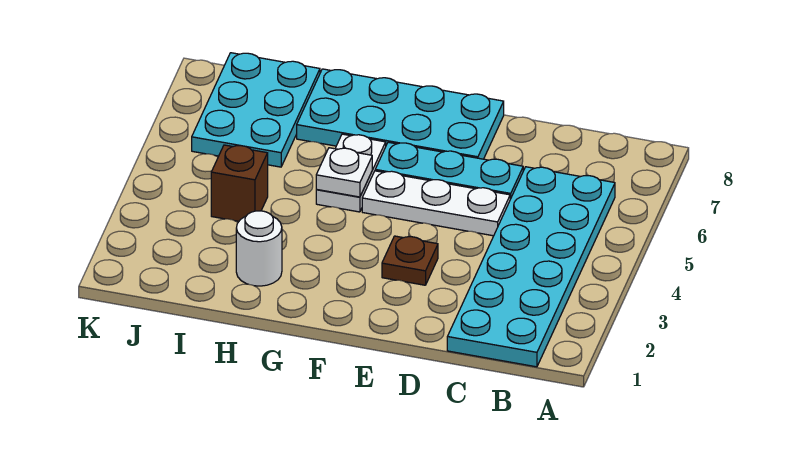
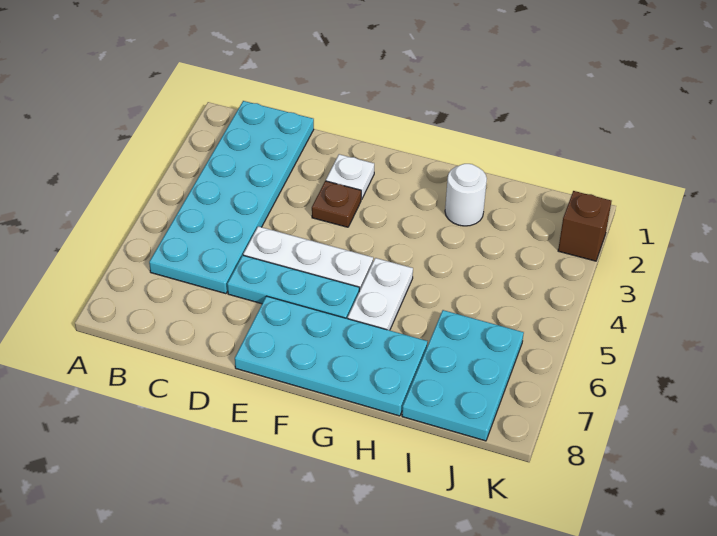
white plate G5 level 2 -> white plate E2 level 1
brown brick I4 level 1 -> brown brick K2 level 1

